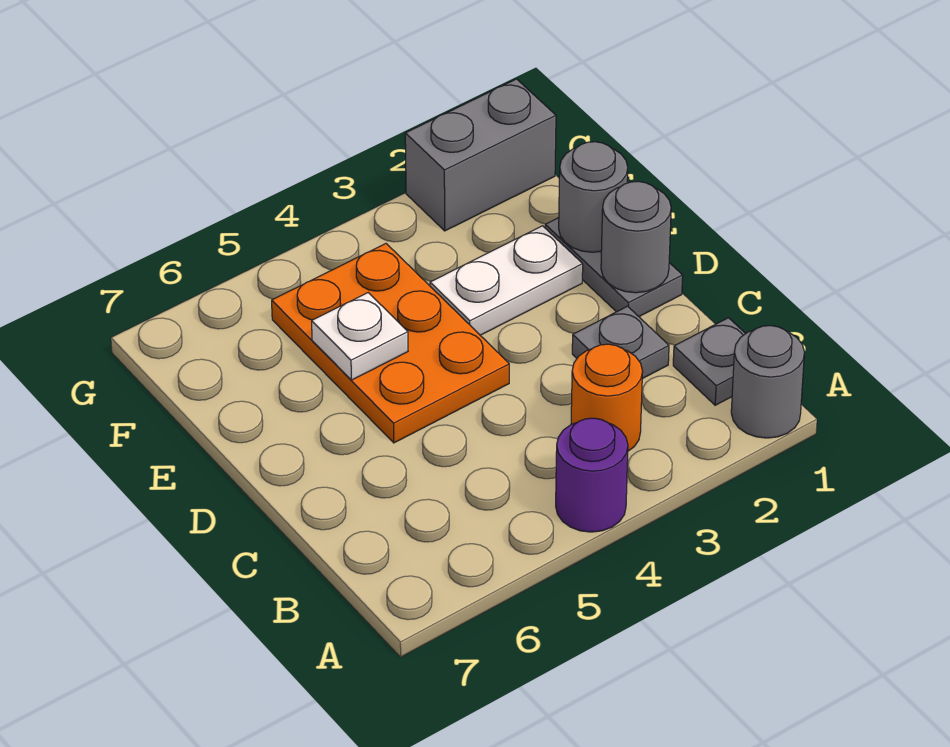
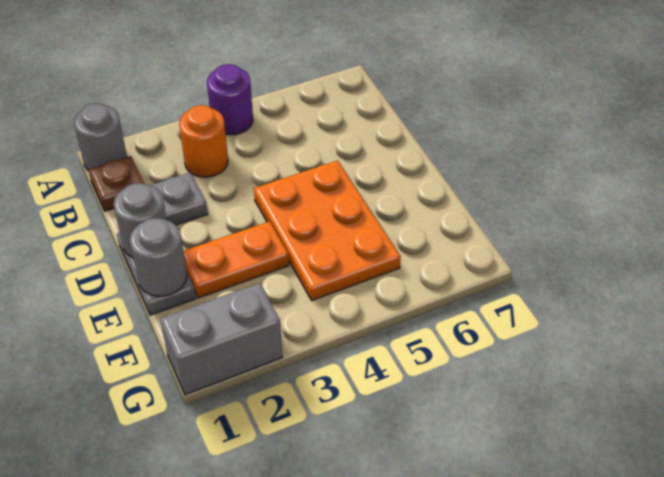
grey plate B1 level 1 -> brown plate B1 level 1
white plate E2:E3 level 1 -> orange plate E2:E3 level 1
white plate E5 level 2 -> none

